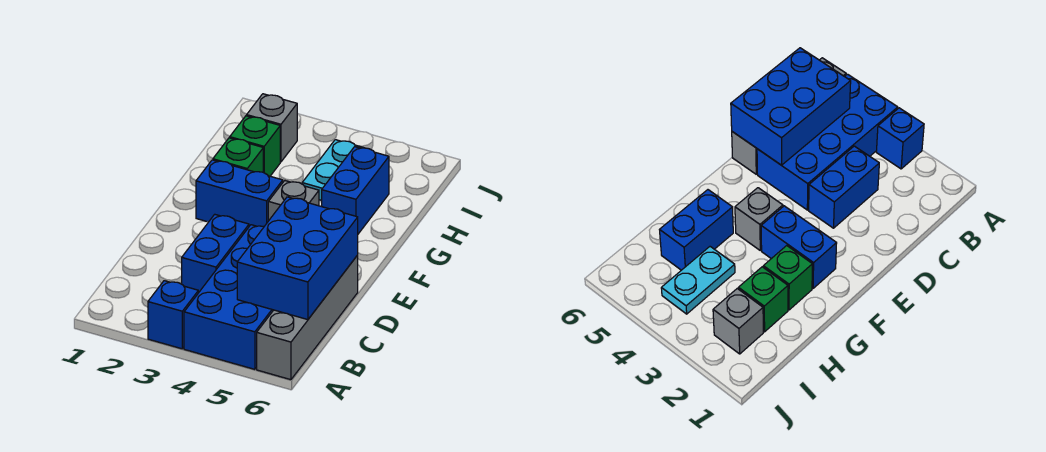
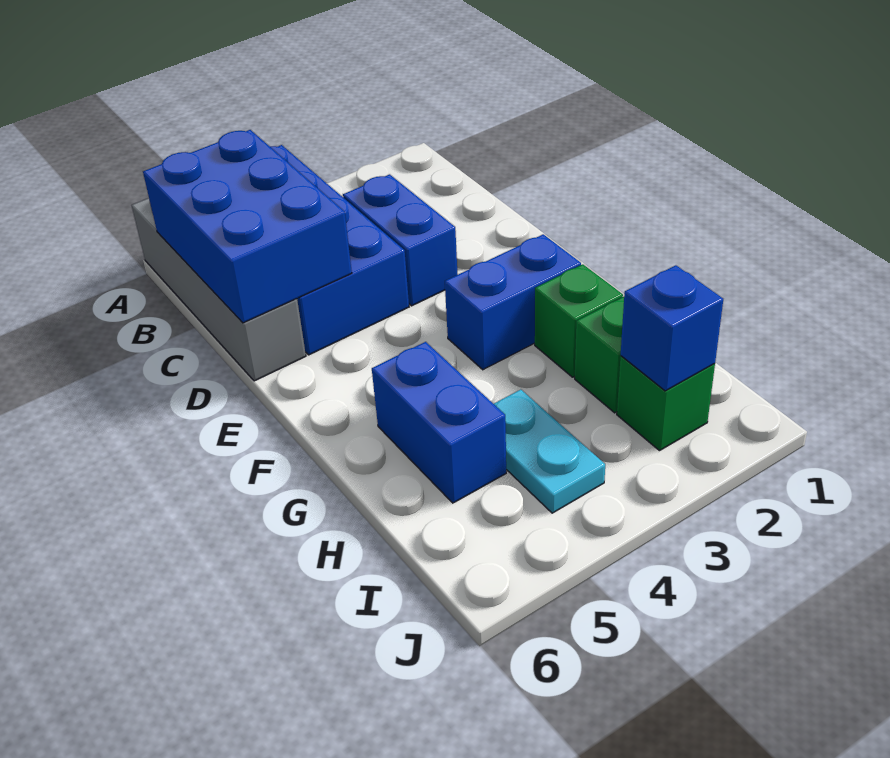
blue brick A3 level 1 -> blue brick I2 level 2
grey brick F4 level 1 -> none
grey brick I2 level 1 -> green brick I2 level 1

